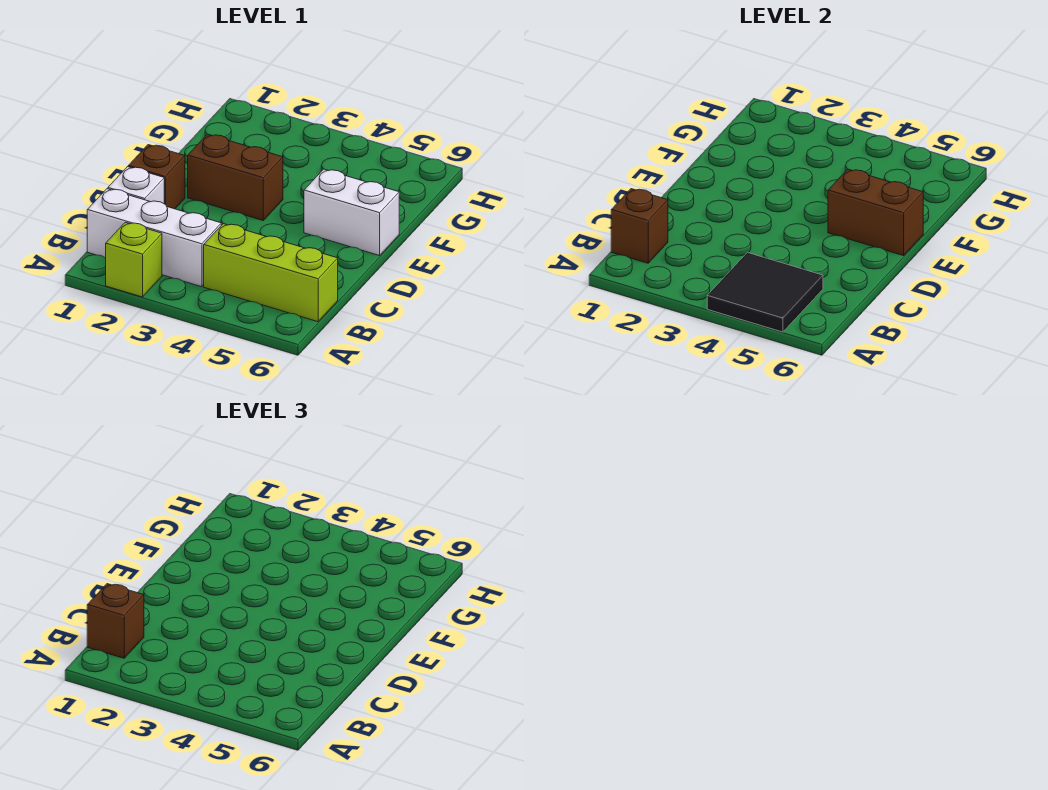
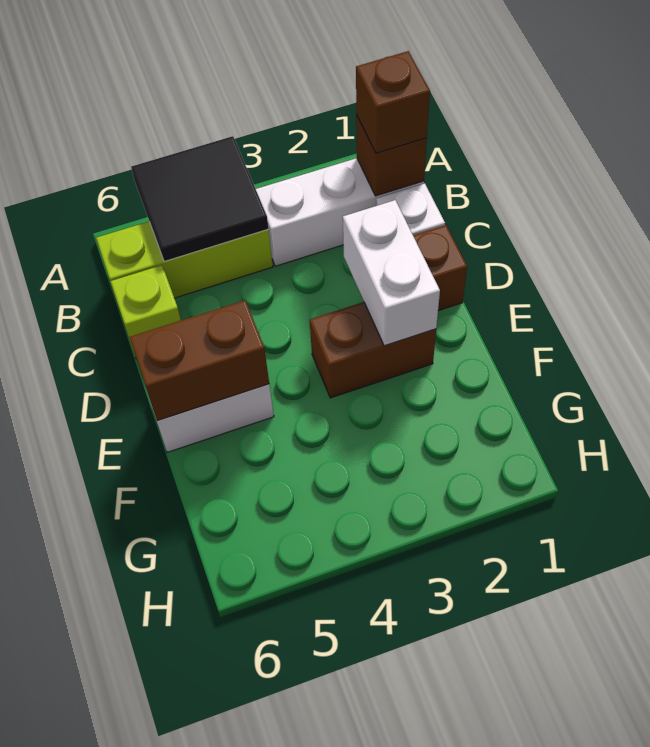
lime brick A2 level 1 -> lime brick C6 level 1
none -> white brick D2:E2 level 2

